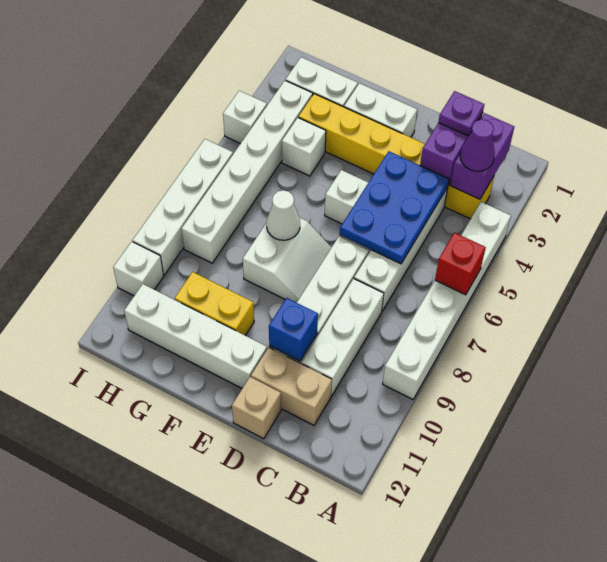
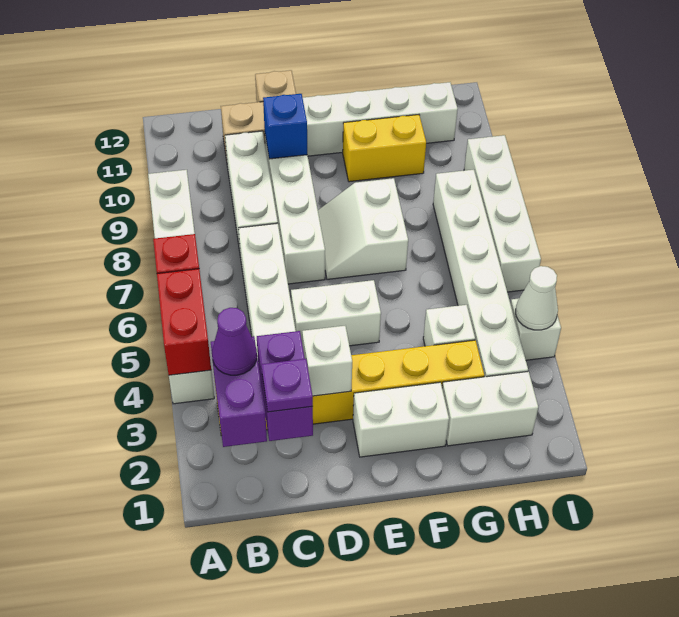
none -> red brick A4:A5 level 2
blue plate C4:D6 level 2 -> none
white cone F7 level 2 -> white cone I4 level 2
white brick I10 level 1 -> white brick D3 level 2

